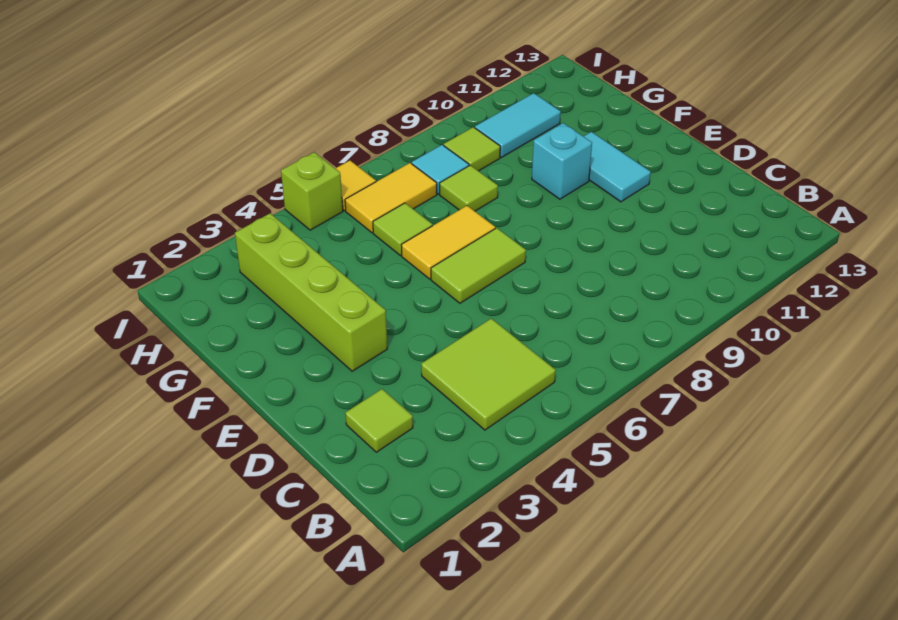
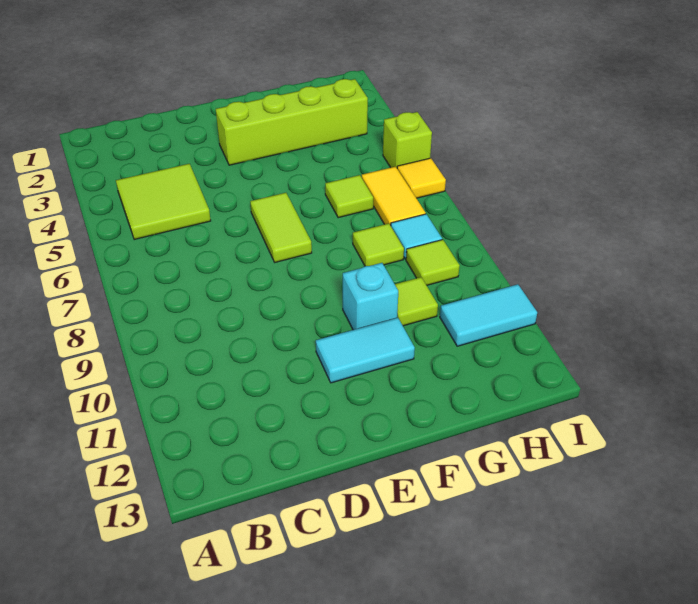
lime tile C2 level 1 -> lime tile G10 level 1
yellow tile F6:F7 level 1 -> none
cyan tile H10:H11 level 1 -> cyan tile H11:I11 level 1

